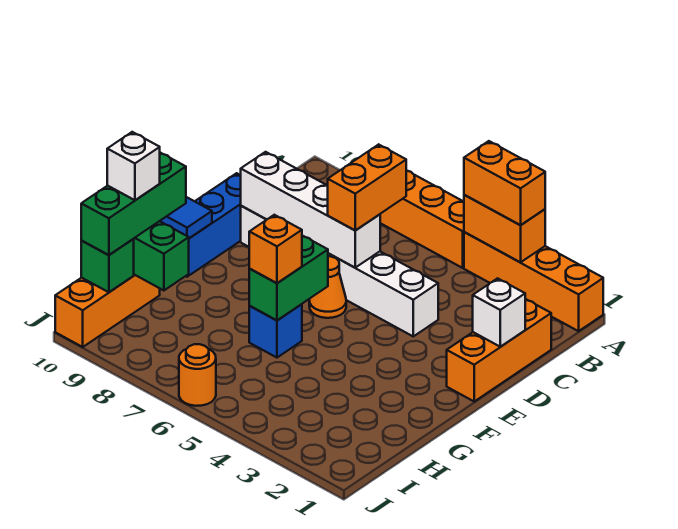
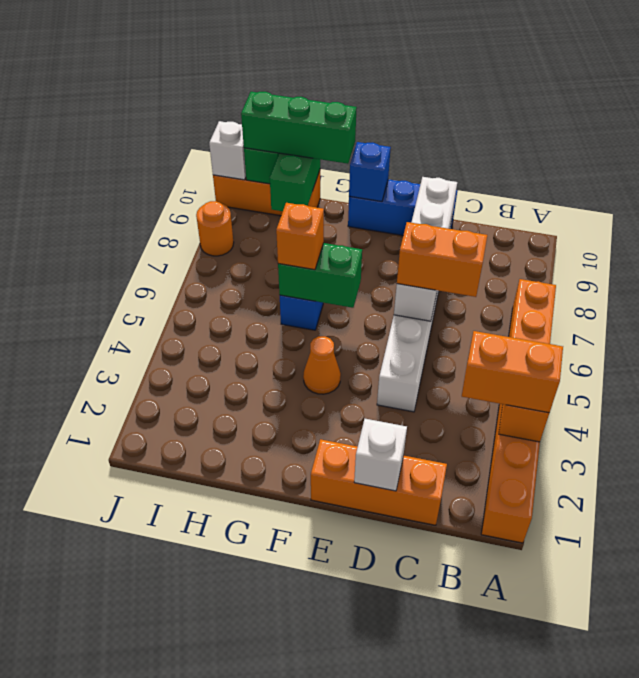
orange brick A3:A4 level 3 -> orange brick A3:B3 level 3
orange cone E6 level 1 -> orange cone F4 level 1
blue tile F10 level 2 -> blue brick F10 level 2
white brick H10 level 4 -> white brick J10 level 2
orange round brick J6 level 1 -> orange round brick J8 level 1

